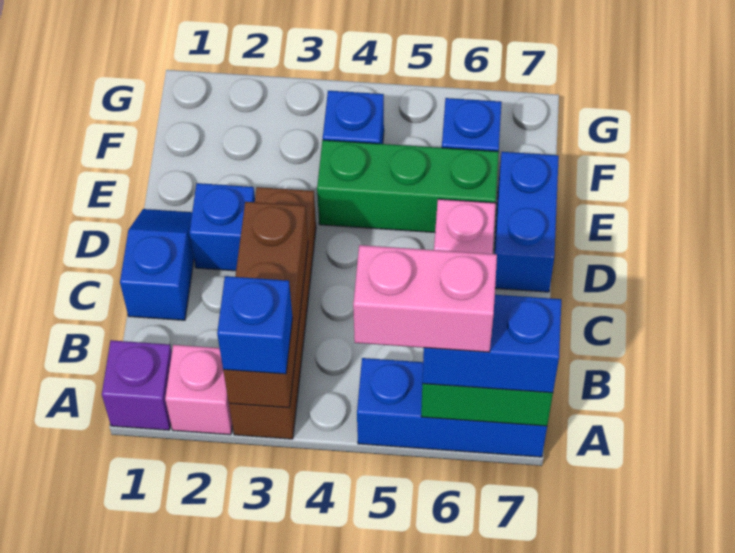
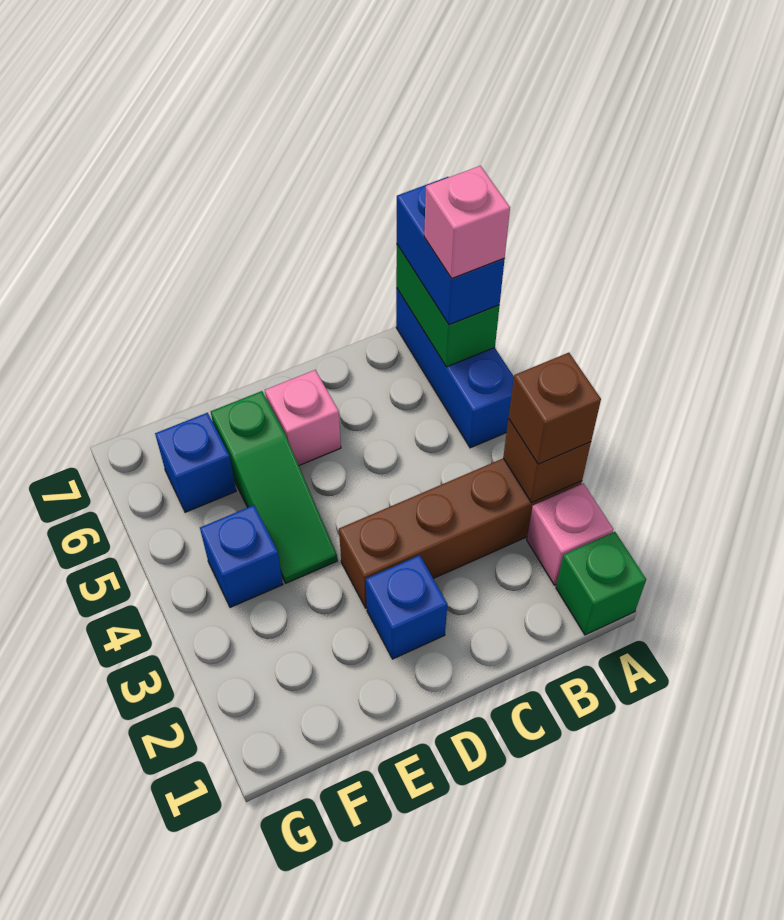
purple brick A1 level 1 -> green brick A1 level 1
brown brick A3:C3 level 2 -> brown brick A3 level 2
blue brick A3 level 3 -> brown brick A3 level 3
pink brick A5:A6 level 4 -> pink brick A6 level 4
blue slope C1:D1 level 1 top C -> none
blue brick D7:E7 level 1 -> none
green brick E4:E6 level 1 -> green slope E4:E6 level 1 top 6

